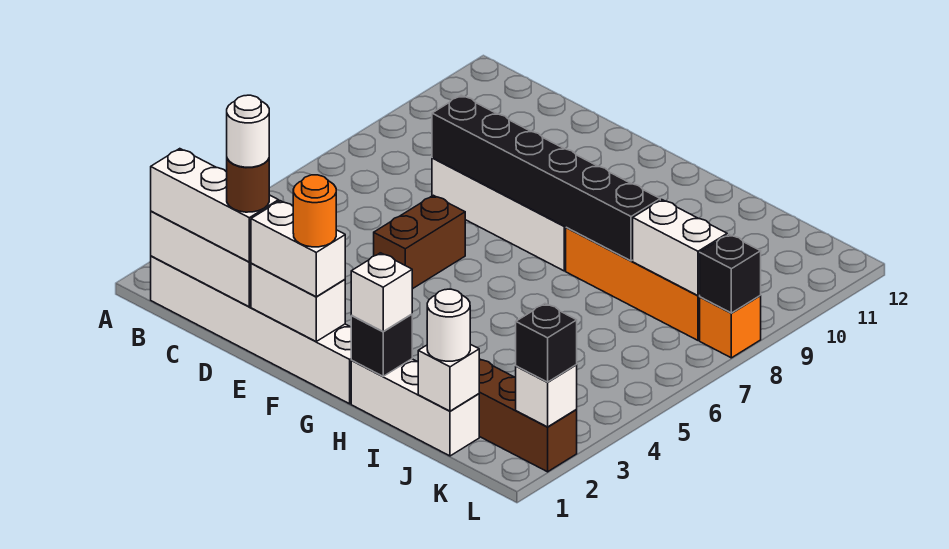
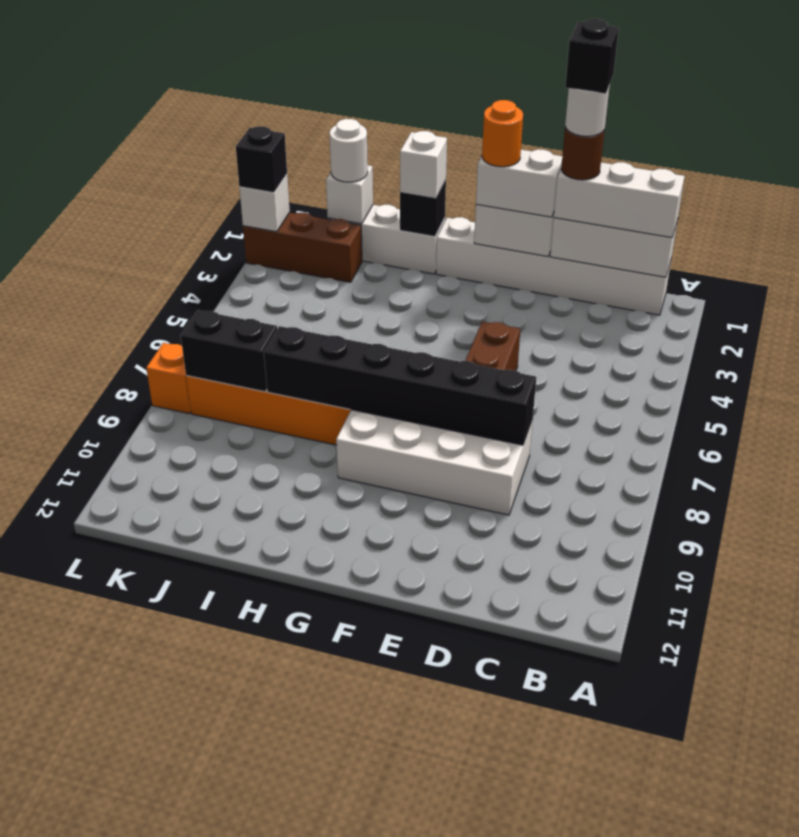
white brick J8:K8 level 2 -> black brick J8:K8 level 2
black brick L8 level 2 -> black brick D1 level 6

